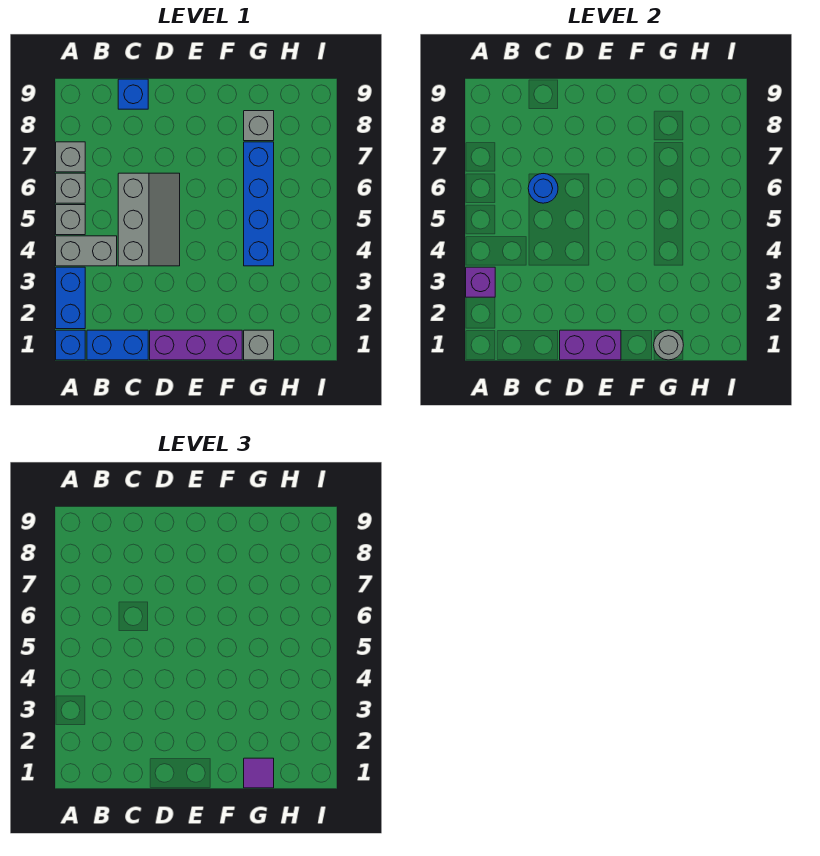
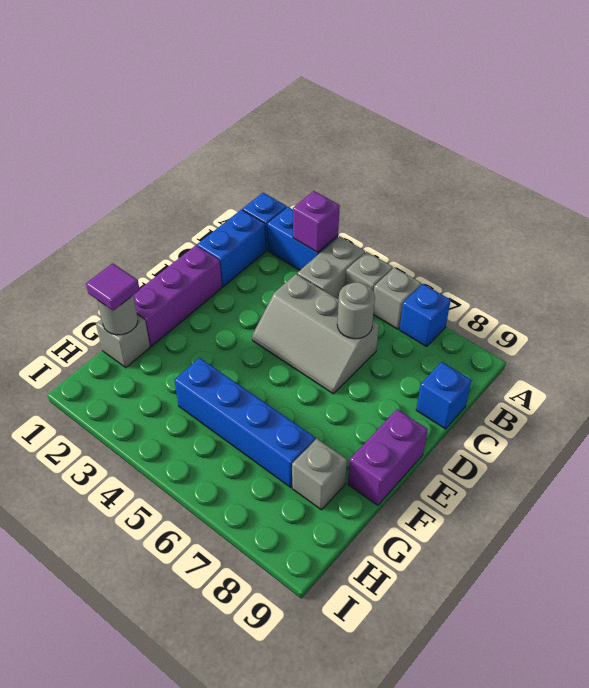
grey brick A7 level 1 -> blue brick A7 level 1
blue round brick C6 level 2 -> grey round brick C6 level 2
purple brick D1:E1 level 2 -> purple brick E9:F9 level 1

